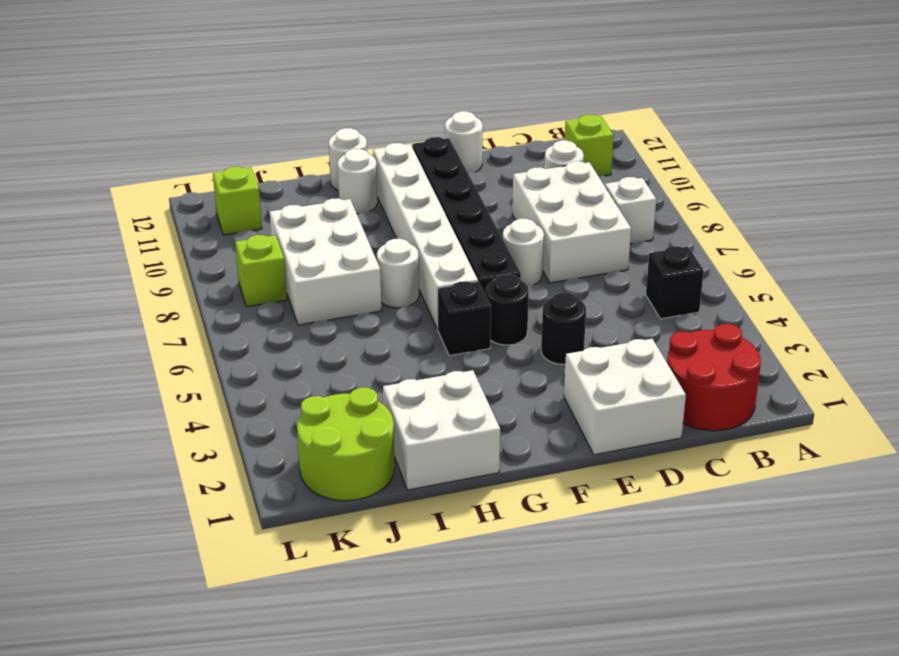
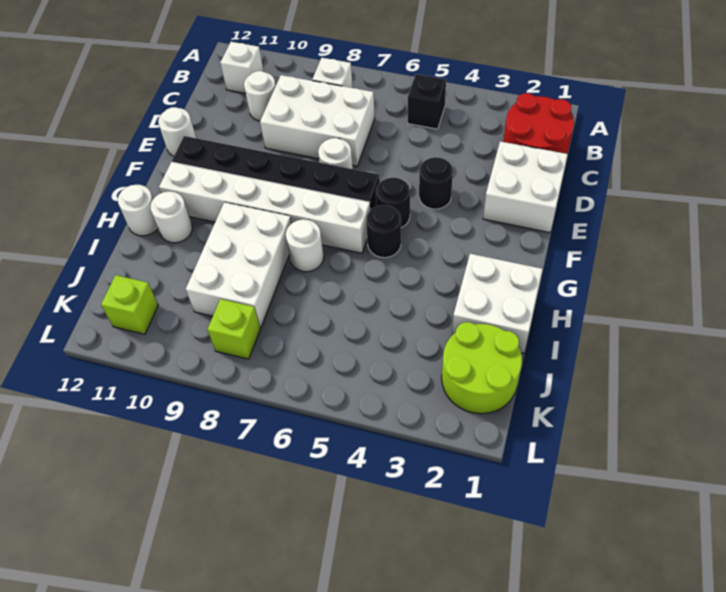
lime brick B11 level 1 -> white brick B11 level 1
black brick G5 level 1 -> black round brick G5 level 1
white brick I7:J9 level 1 -> white brick H8:J9 level 1

